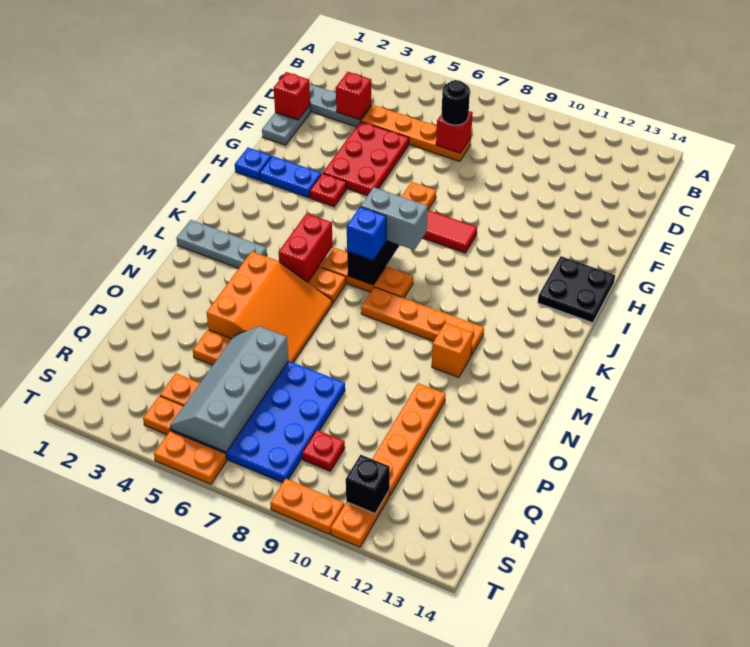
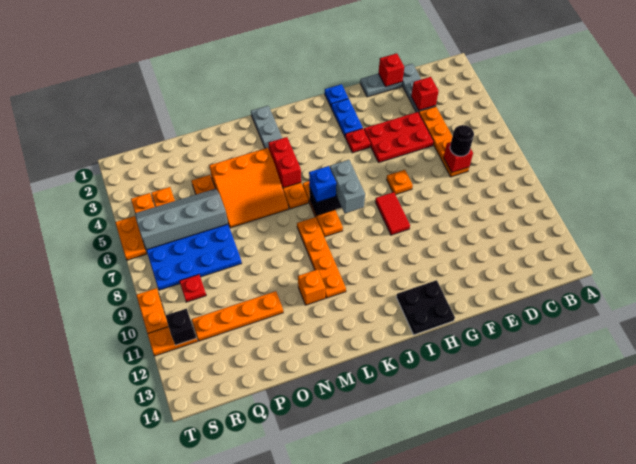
red brick K5:L5 level 2 -> red brick L4:L5 level 2

